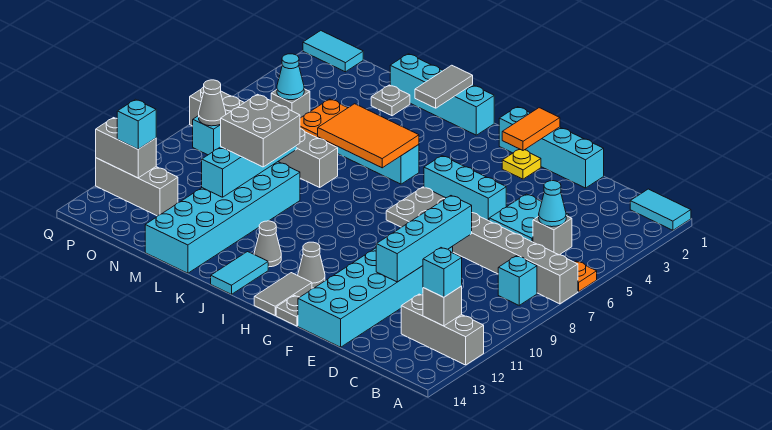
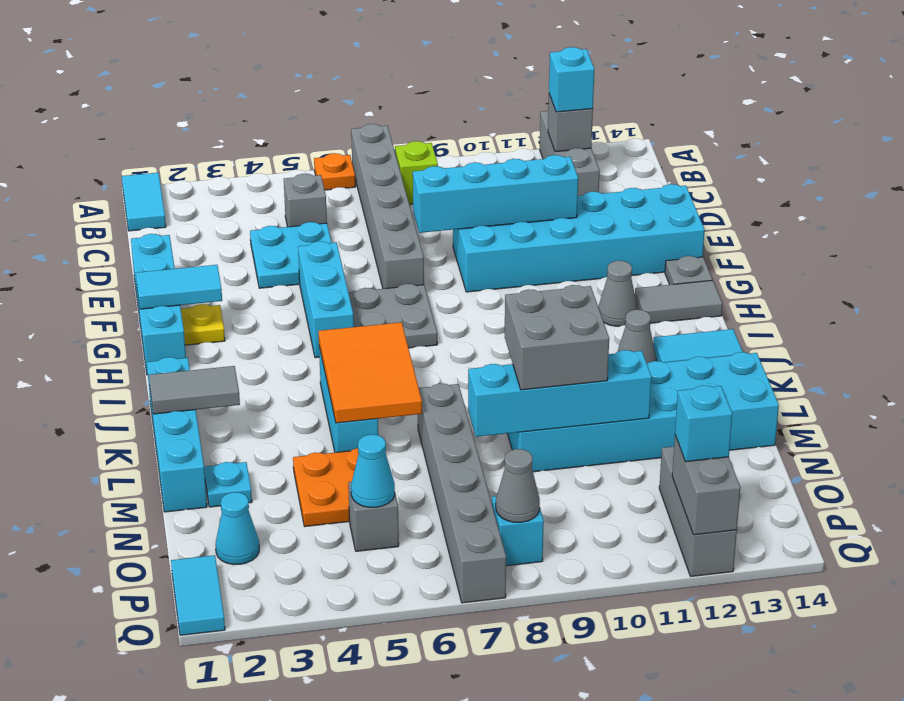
cyan brick B8 level 1 -> lime brick B8 level 1
cyan cone C5 level 2 -> cyan cone O2 level 1
orange tile G1:G2 level 2 -> cyan tile G1:G2 level 2
grey plate M2 level 1 -> cyan plate M2 level 1

